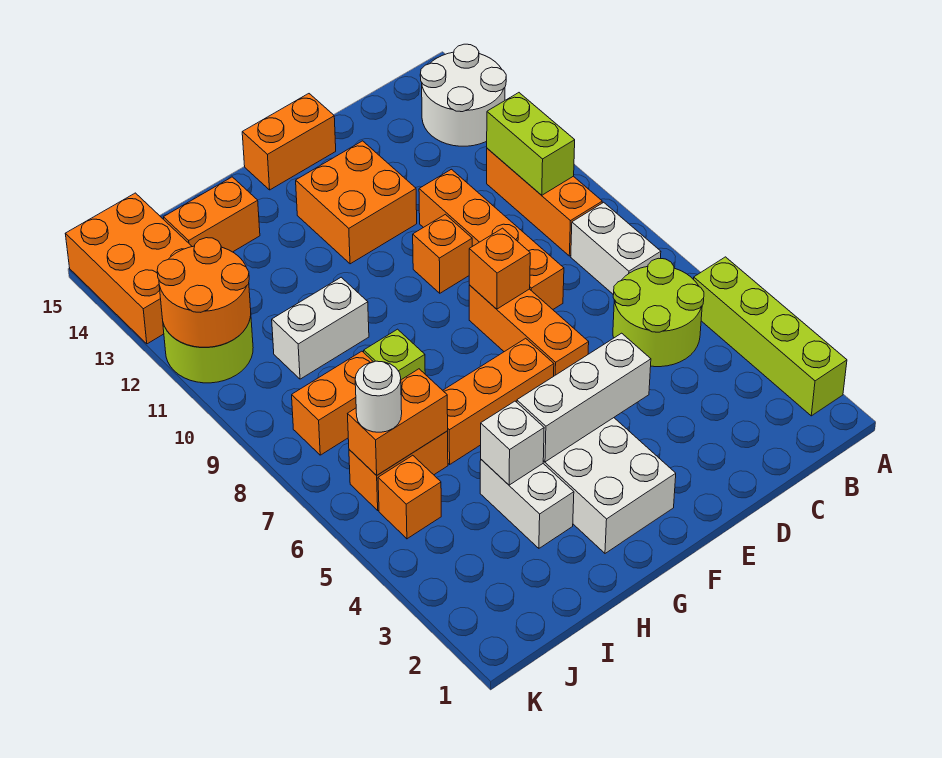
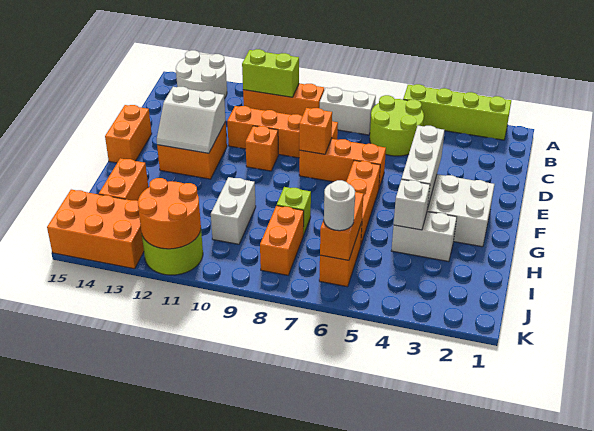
none -> white slope E12:F13 level 2 top E
orange brick J5 level 1 -> none

